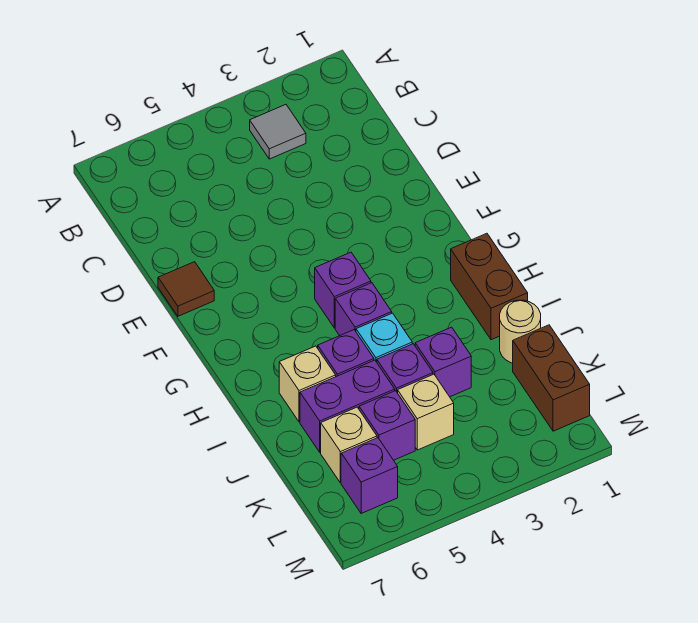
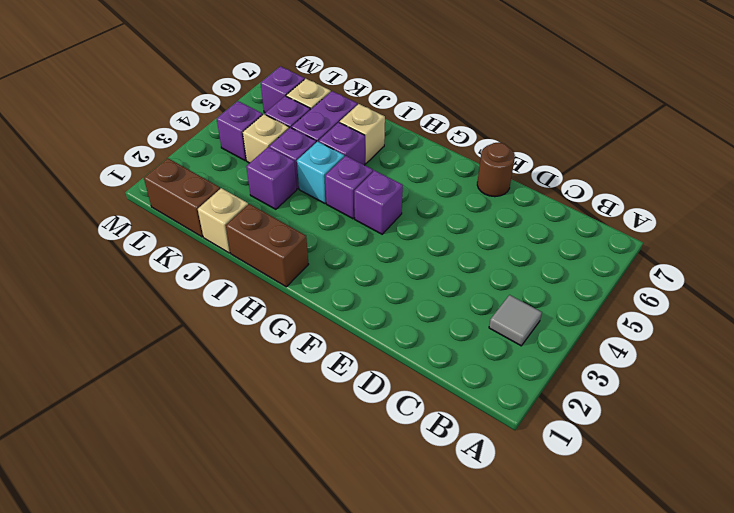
brown tile E7 level 1 -> brown round brick E7 level 1
tan round brick J1 level 1 -> tan brick J1 level 1
none -> purple brick L4 level 1

